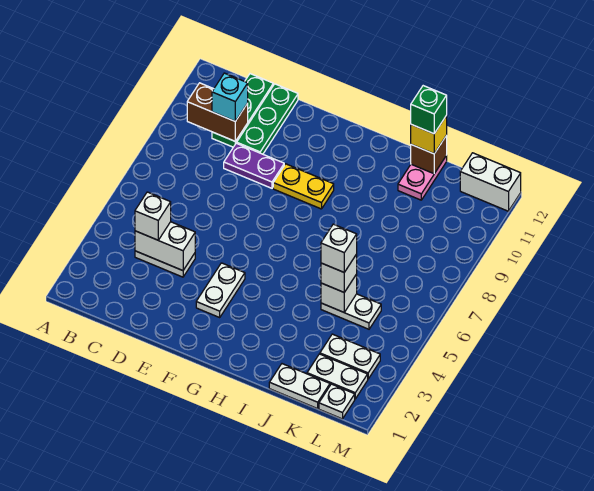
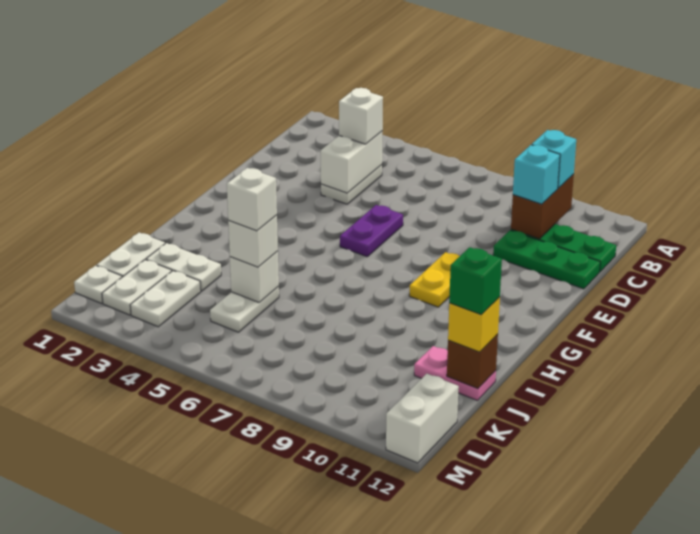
none -> cyan brick B10 level 3
purple plate D9:E9 level 1 -> purple plate E6:F6 level 1
white plate F3:F4 level 1 -> white plate J2:J3 level 1

